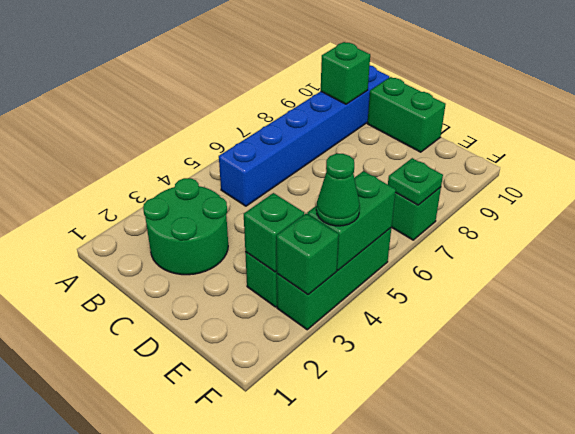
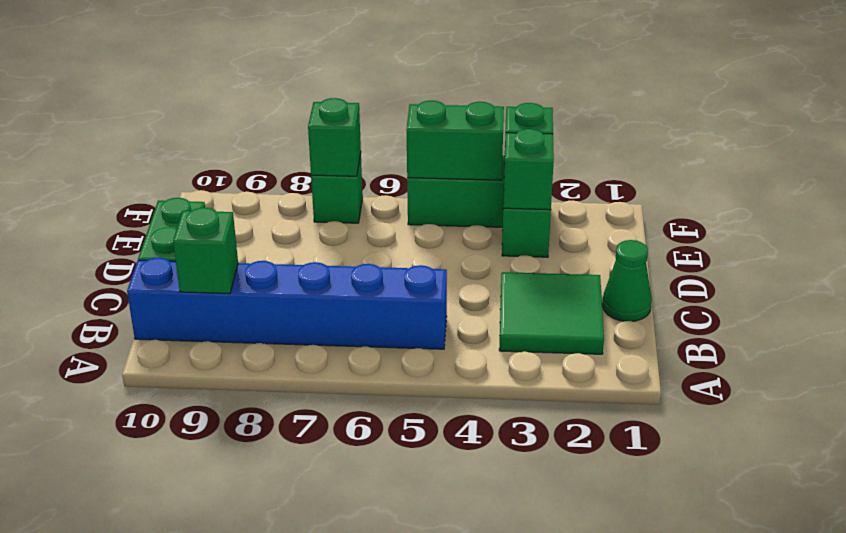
green round brick B2:C3 level 1 -> green tile B2:C3 level 1
green cone F4 level 3 -> green cone C1 level 1
green plate F7 level 2 -> green brick F7 level 2

